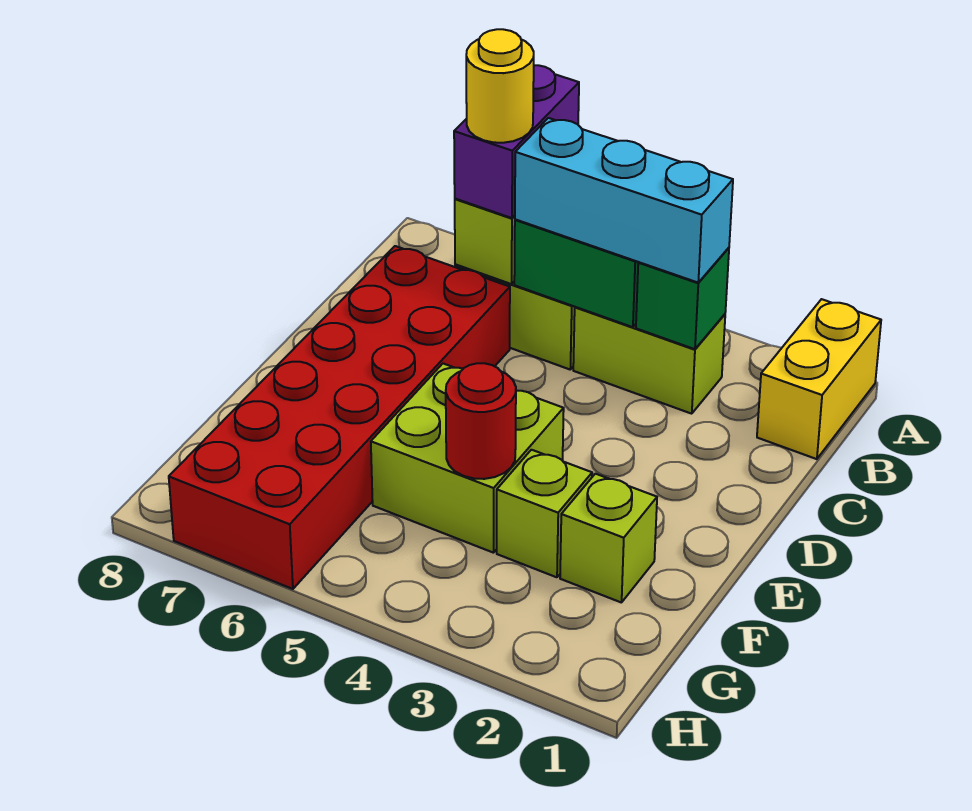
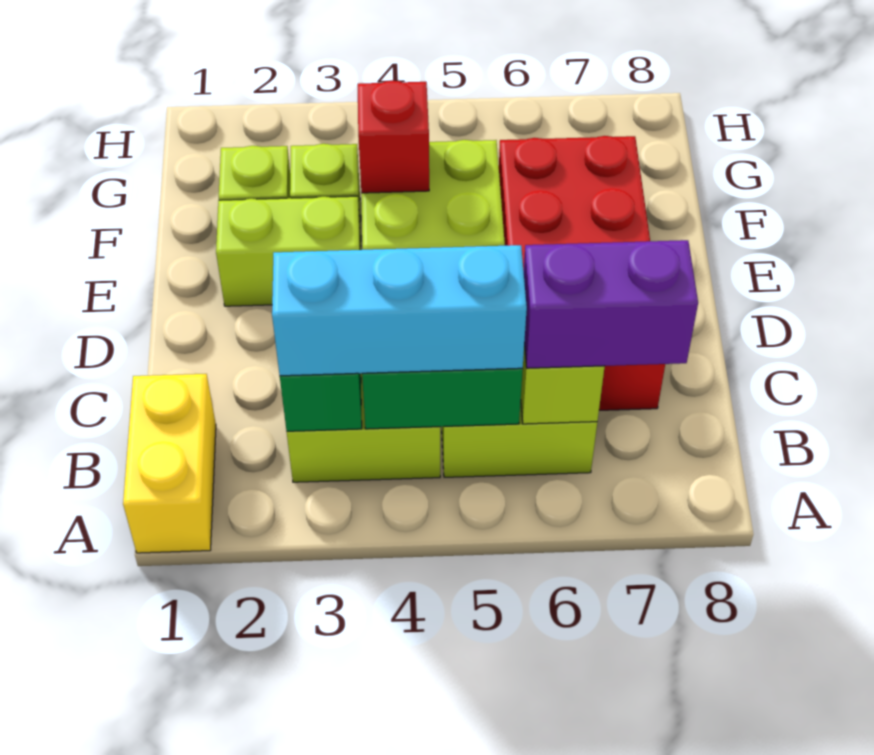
purple brick A6:B6 level 3 -> purple brick B6:B7 level 3
yellow round brick B6 level 4 -> none
red brick C6:H7 level 1 -> red brick C6:F7 level 1
none -> lime brick E2:E3 level 1
red round brick F4 level 2 -> red brick F4 level 2

